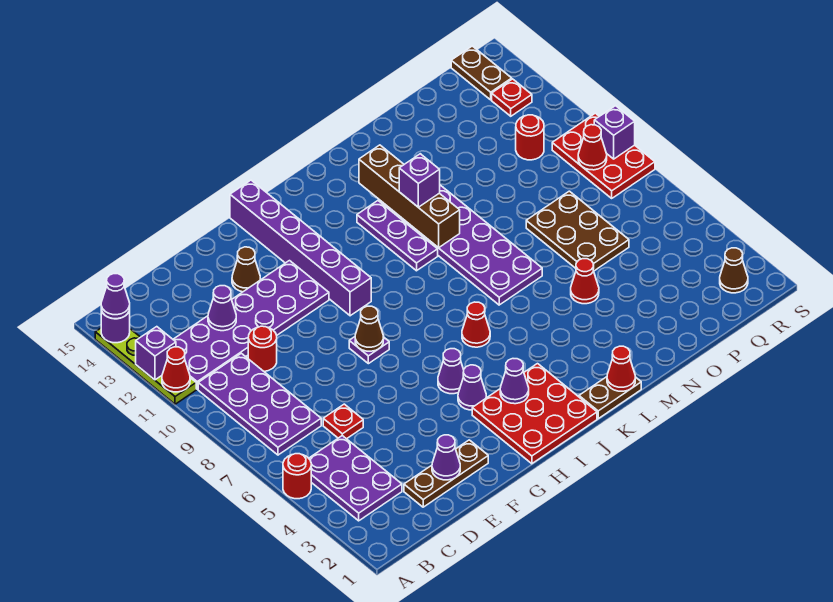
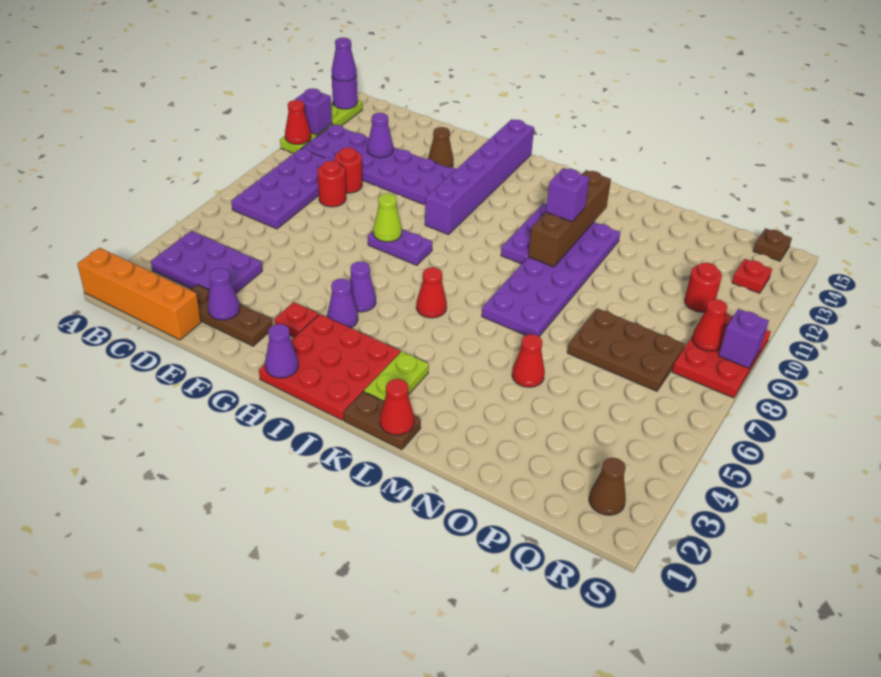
none -> orange brick A1:D1 level 1
red round brick A5 level 1 -> red round brick D9 level 1
purple plate B3:C5 level 1 -> purple plate B3:D4 level 1
red plate D6 level 1 -> red plate G3 level 1
purple plate G8 level 1 -> purple plate G8:H8 level 1
brown cone G8 level 2 -> lime cone G8 level 2
purple cone I3 level 2 -> purple cone H1 level 2
none -> lime plate K2:K3 level 1
brown plate O6:P8 level 1 -> brown plate O7:Q8 level 1
brown plate R14:R15 level 1 -> brown plate R15 level 1

